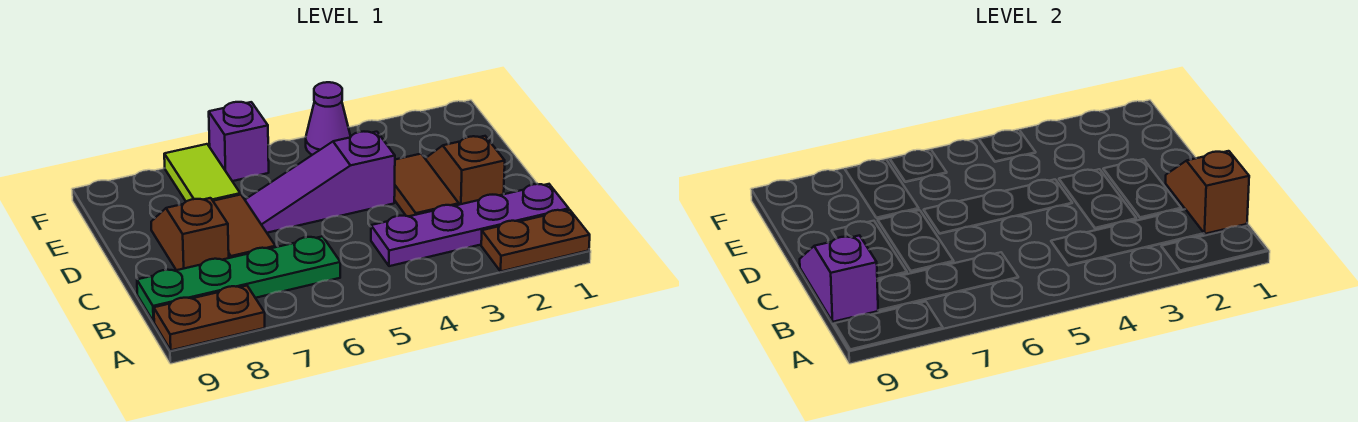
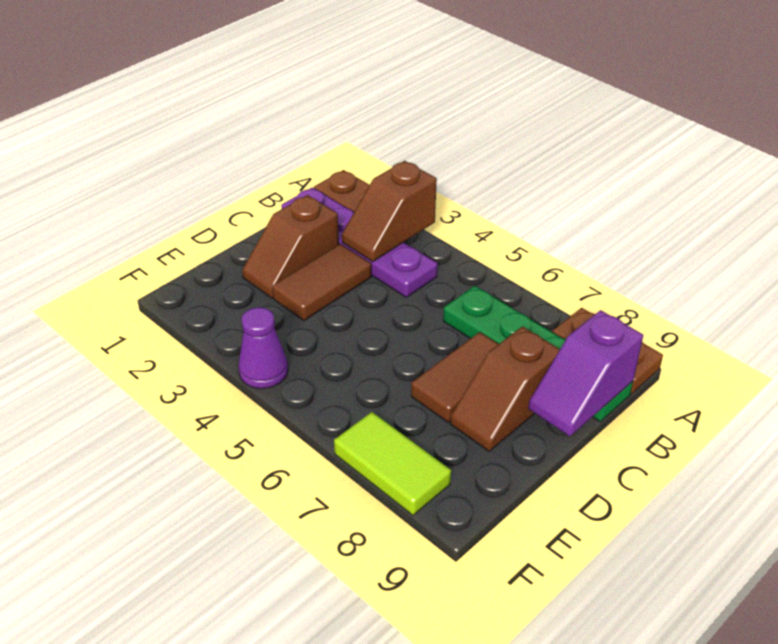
brown slope B1:C1 level 2 top B -> brown slope A3:B3 level 2 top A
purple slope D4:D6 level 1 top 4 -> none
lime tile E7:F7 level 1 -> lime tile F7:F8 level 1
purple brick F6 level 1 -> none

